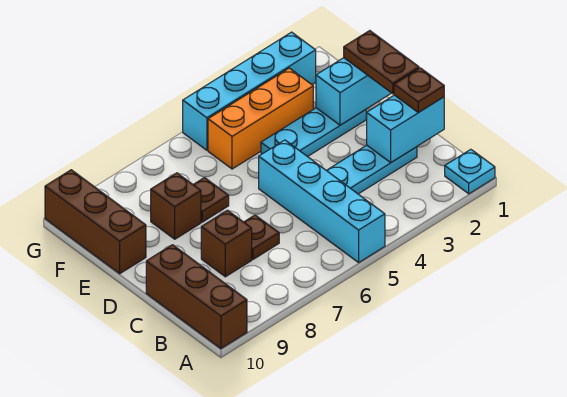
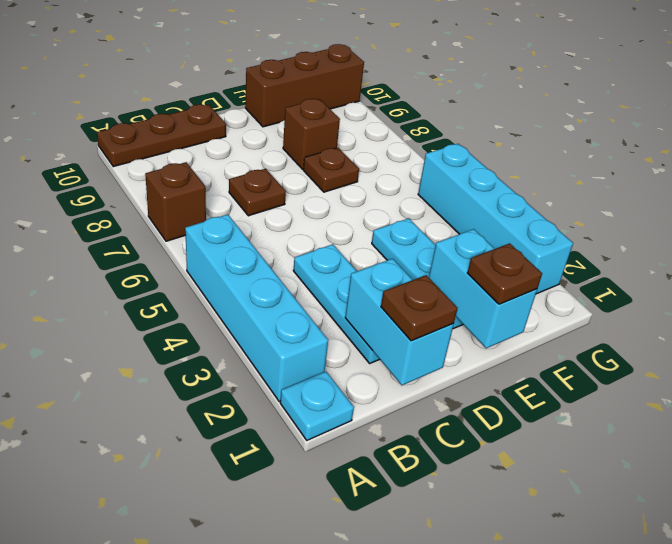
cyan brick A5:D5 level 1 -> cyan brick A2:A5 level 1
brown brick A10:C10 level 1 -> brown plate A10:C10 level 1
brown brick C8 level 1 -> brown brick A7 level 1
brown plate D1:E1 level 3 -> brown plate E1 level 3
orange brick F3:F5 level 1 -> none

